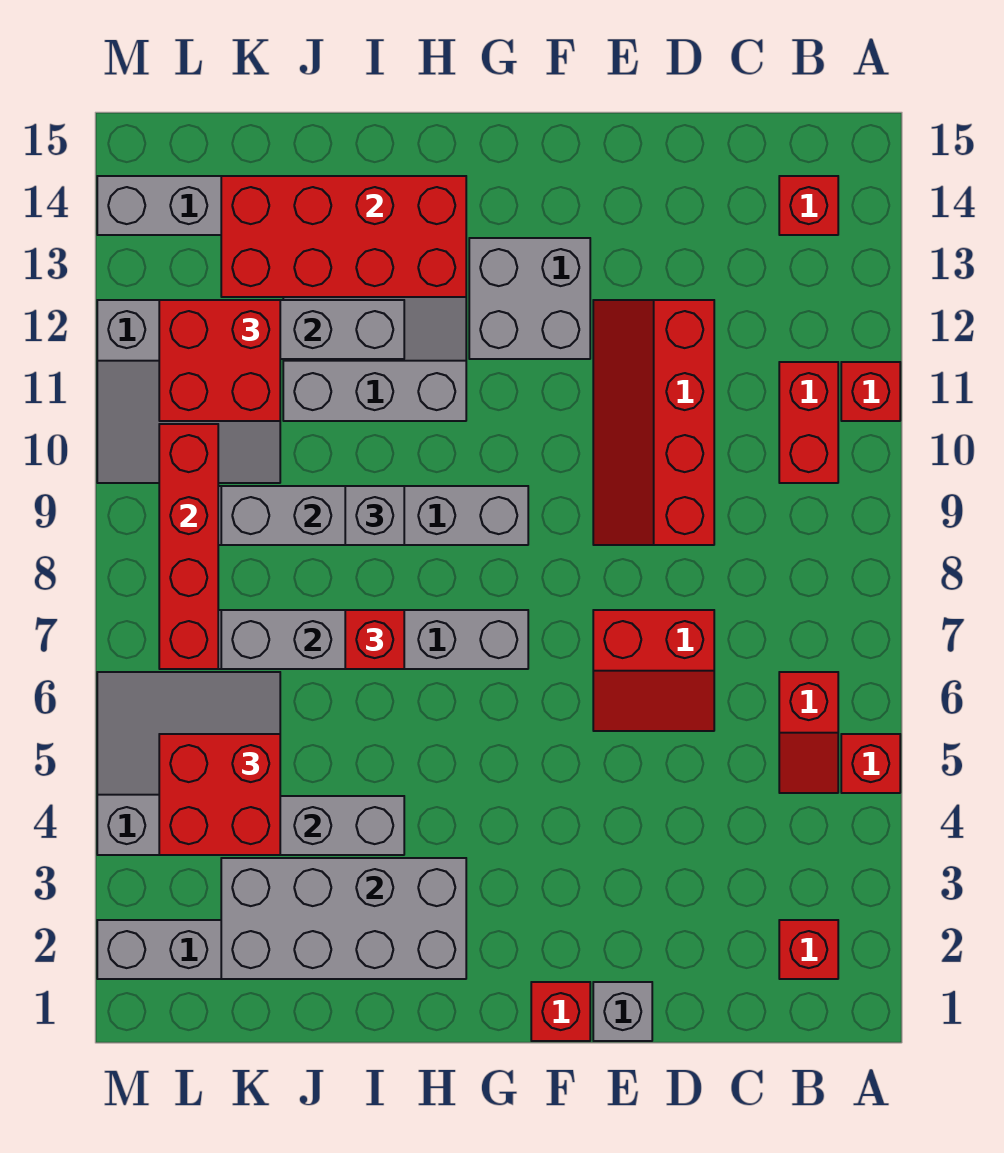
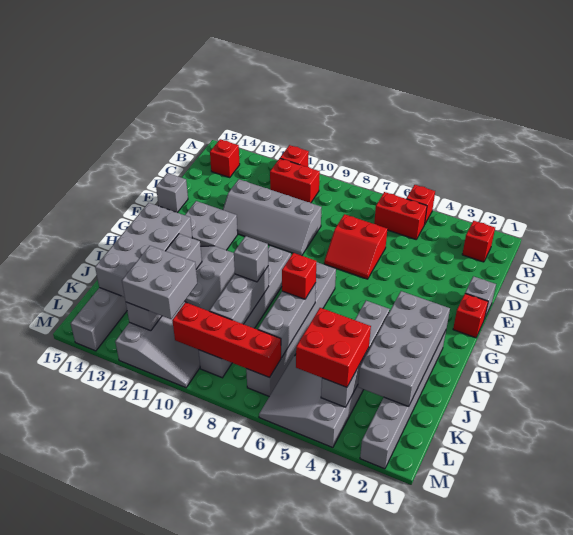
red slope B5:B6 level 1 top 6 -> red brick B5:B6 level 1
red slope D6:E7 level 1 top 7 -> red slope D6:E7 level 1 top D
red slope D9:E12 level 1 top D -> grey slope D9:E12 level 1 top D
none -> grey brick E15 level 1
red brick H13:K14 level 2 -> grey brick H13:K14 level 2
red brick K11:L12 level 3 -> grey brick K11:L12 level 3

